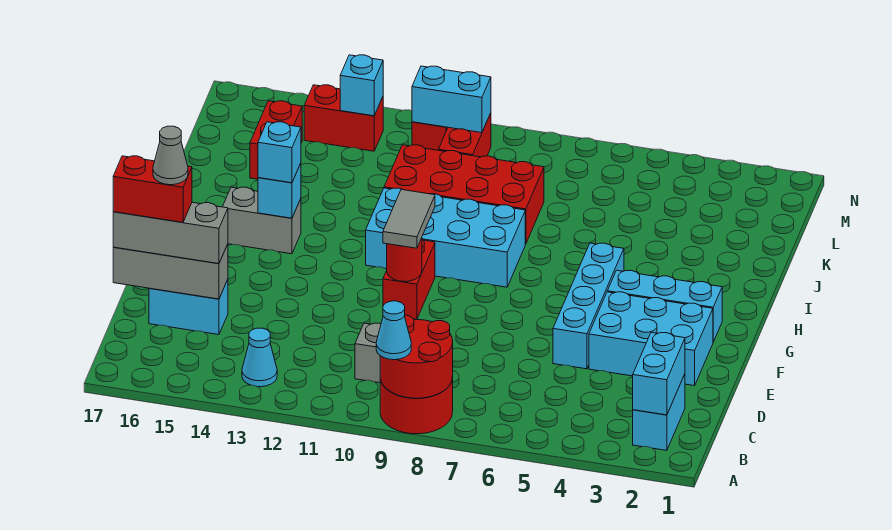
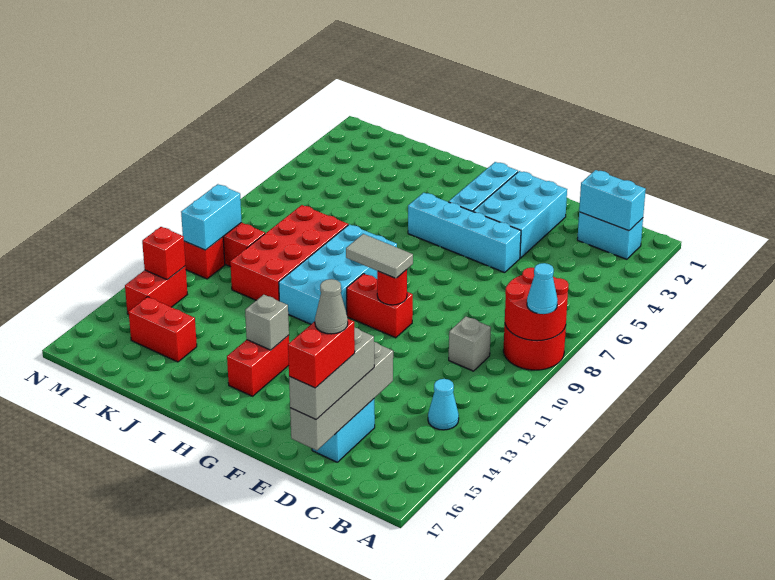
grey brick D15:D17 level 2 -> grey brick D14:D17 level 2
grey brick H14:H15 level 1 -> red brick H14:H15 level 1
cyan brick H14 level 2 -> grey brick H14 level 2
cyan brick H14 level 3 -> none
cyan brick M13 level 2 -> red brick M13 level 2

